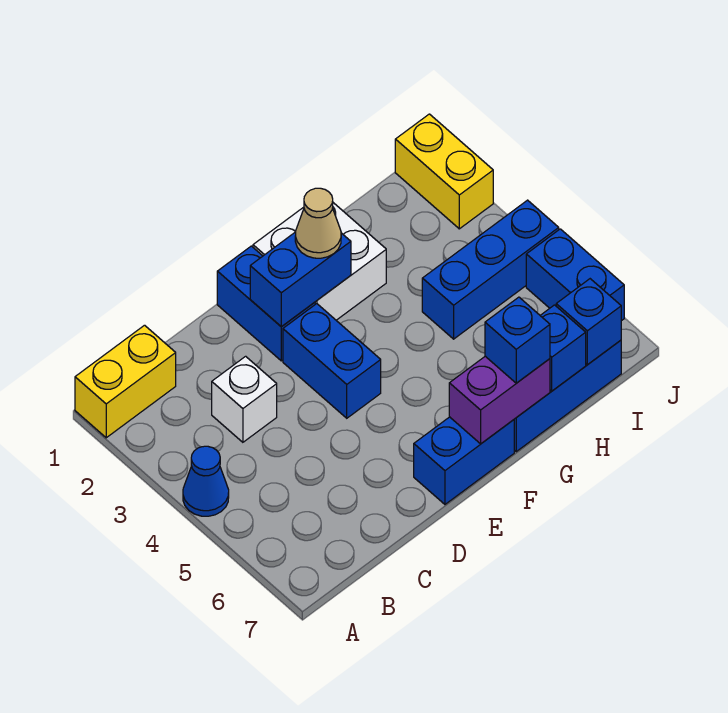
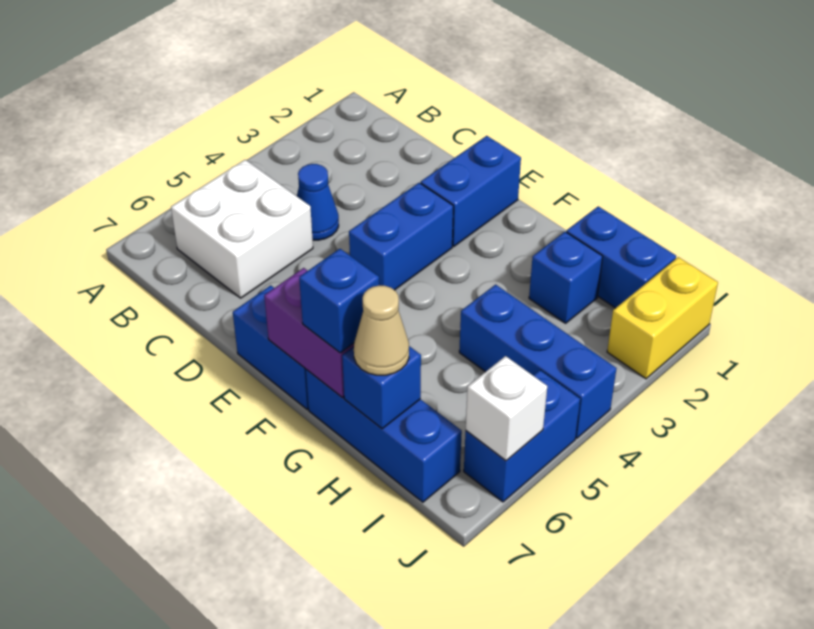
yellow brick A1:B1 level 1 -> none
blue cone A4 level 1 -> blue cone C4 level 1
white brick C3 level 1 -> white brick J6 level 2
blue brick E2:F2 level 2 -> blue brick H1:I1 level 1
white brick F1:G2 level 1 -> white brick B5:C6 level 1
tan cone F2 level 3 -> tan cone H7 level 3
blue brick I7 level 2 -> blue brick H2 level 1

